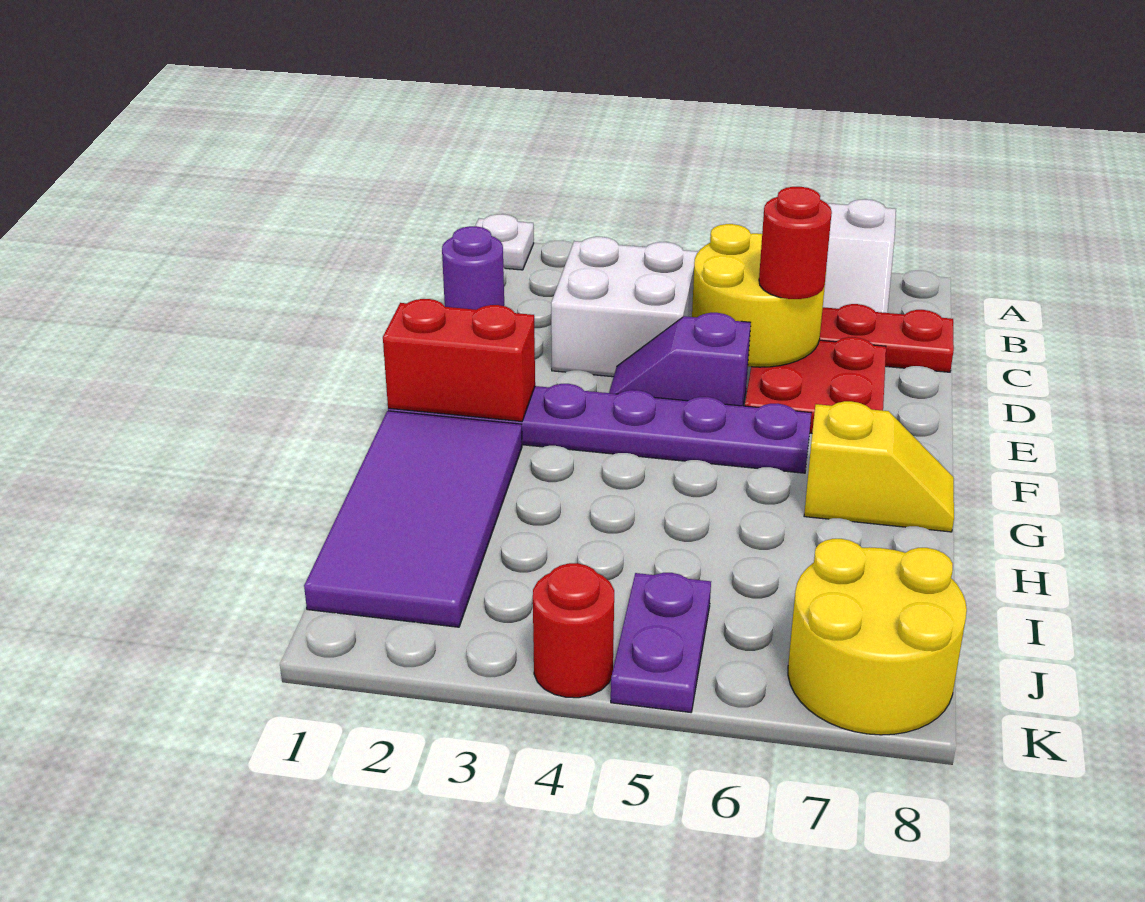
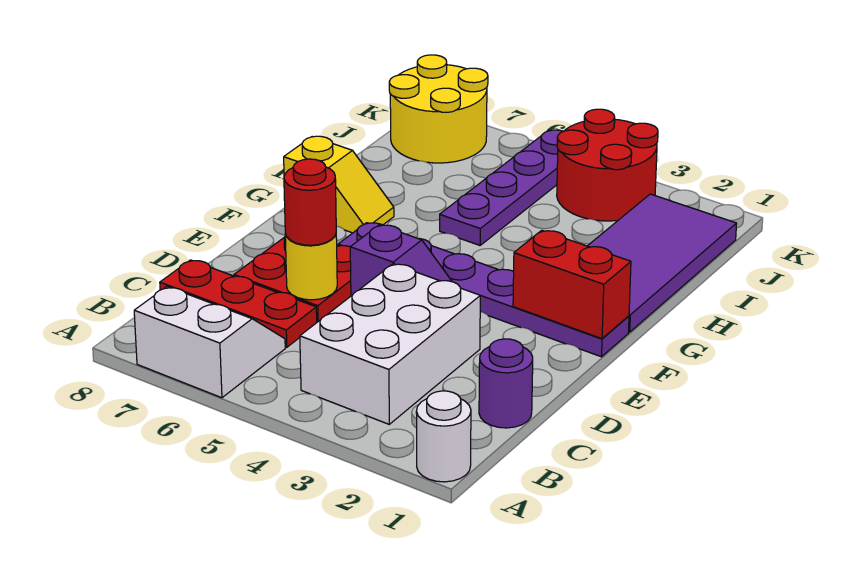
white plate A1 level 1 -> white round brick A1 level 1
white brick C3:D4 level 1 -> white brick B3:D4 level 1
yellow round brick C5:D6 level 2 -> yellow round brick D6 level 2
yellow slope G7:G8 level 1 top 7 -> yellow slope G7:G8 level 1 top 8
purple plate J5:K5 level 1 -> purple plate H5:K5 level 1
red round brick K4 level 1 -> red round brick J3:K4 level 1

